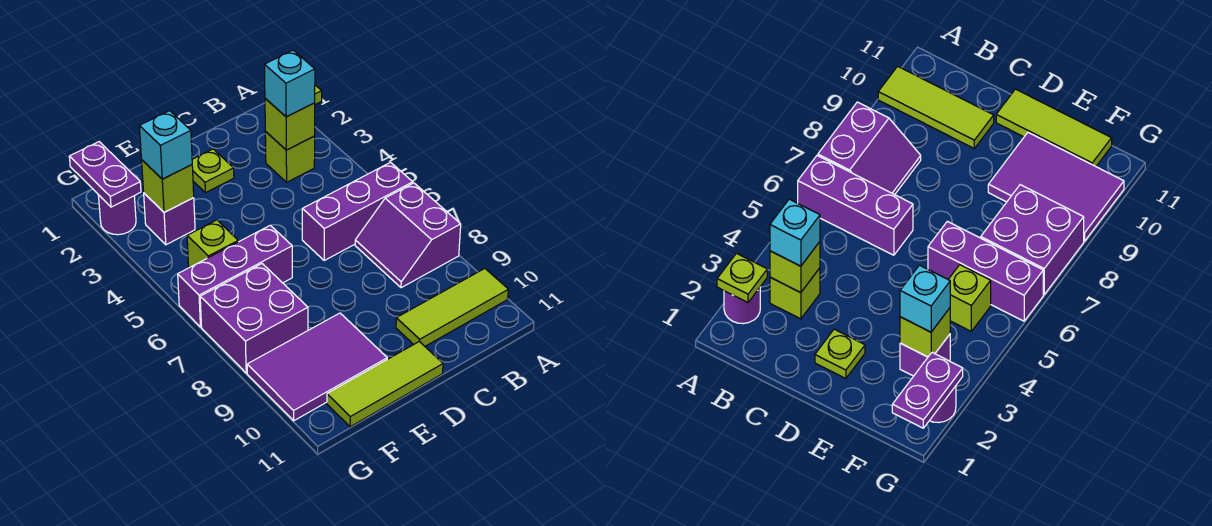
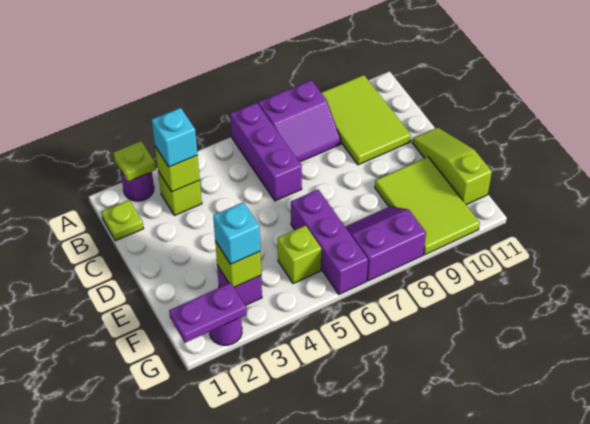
lime tile A10:C10 level 1 -> lime tile A9:C10 level 1
lime plate D2 level 1 -> lime plate B1 level 1
lime tile D11:F11 level 1 -> lime slope D11:F11 level 1 top F
purple tile E9:G10 level 1 -> lime tile E9:G10 level 1
purple brick F7:G8 level 1 -> purple slope F7:G8 level 1 top G

